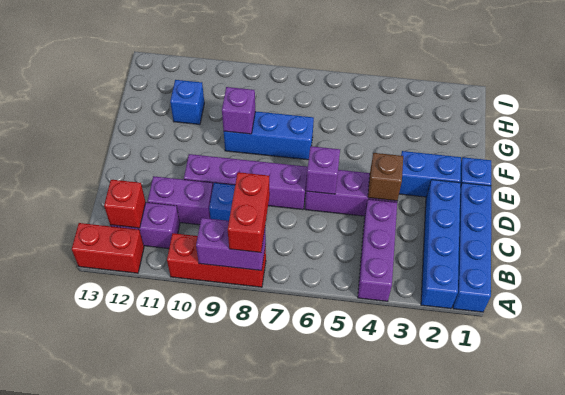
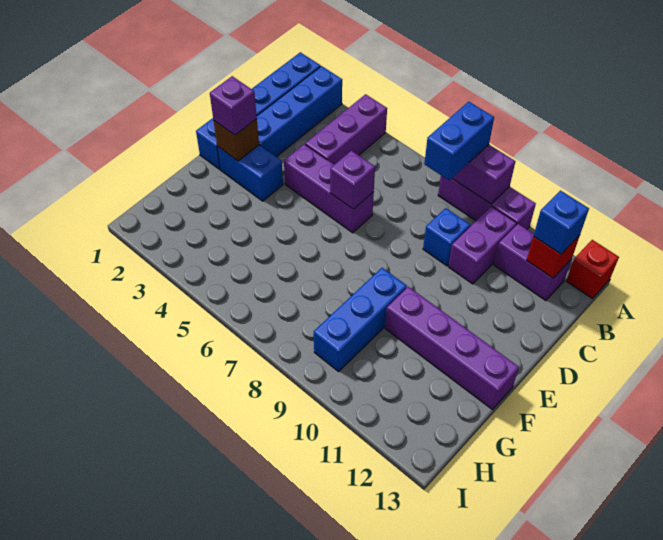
red brick A8:A10 level 1 -> purple brick A8:A10 level 1
red brick A8:B8 level 3 -> blue brick A8:B8 level 3
red brick A12:A13 level 1 -> red brick A13 level 1
purple brick C10:C11 level 1 -> purple brick B10:C10 level 1
brown brick D4 level 2 -> brown brick E2 level 2
purple brick D7:D10 level 1 -> purple brick F10:F13 level 1
blue brick F7:F9 level 1 -> blue brick F9:H9 level 1
purple brick F9 level 2 -> purple brick E2 level 3
blue brick G11 level 1 -> blue brick B12 level 3

